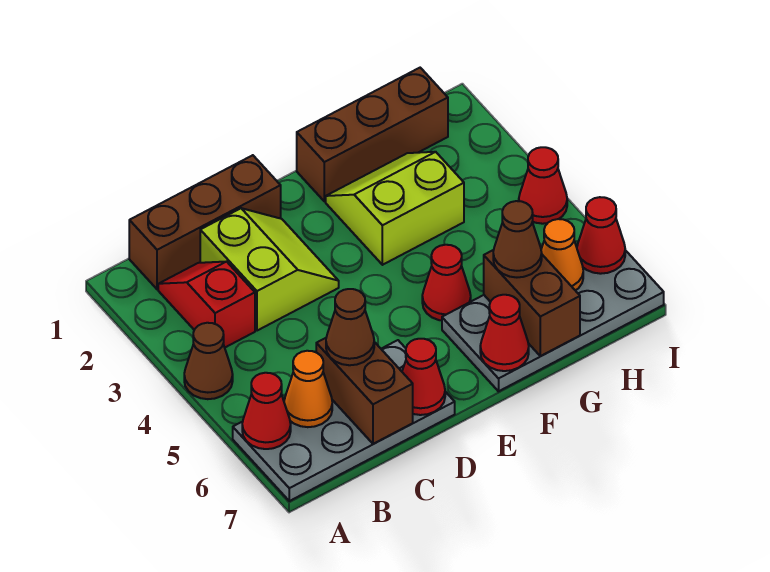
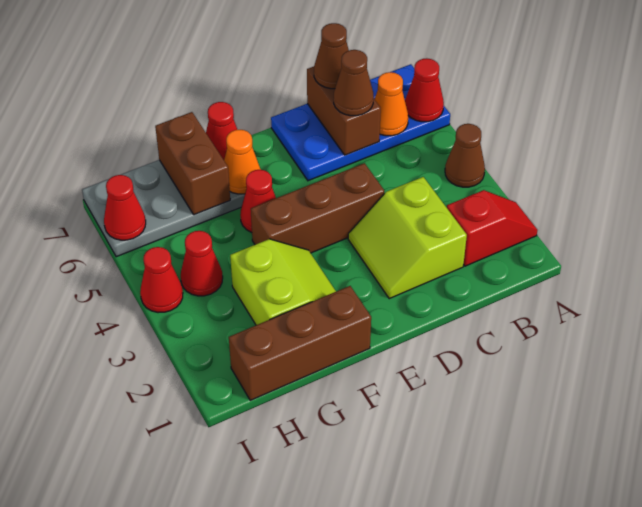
grey plate A6:D7 level 1 -> blue plate A6:D7 level 1
brown brick B1:D1 level 1 -> brown brick D4:F4 level 1
red slope B2:B3 level 1 top 3 -> red slope A2:B2 level 1 top B
red cone D7 level 2 -> red cone H4 level 1
lime slope F2:G3 level 1 top 3 -> lime slope F2:G3 level 1 top G
brown cone G6 level 3 -> brown cone C7 level 3
orange cone H6 level 2 -> orange cone F6 level 2

